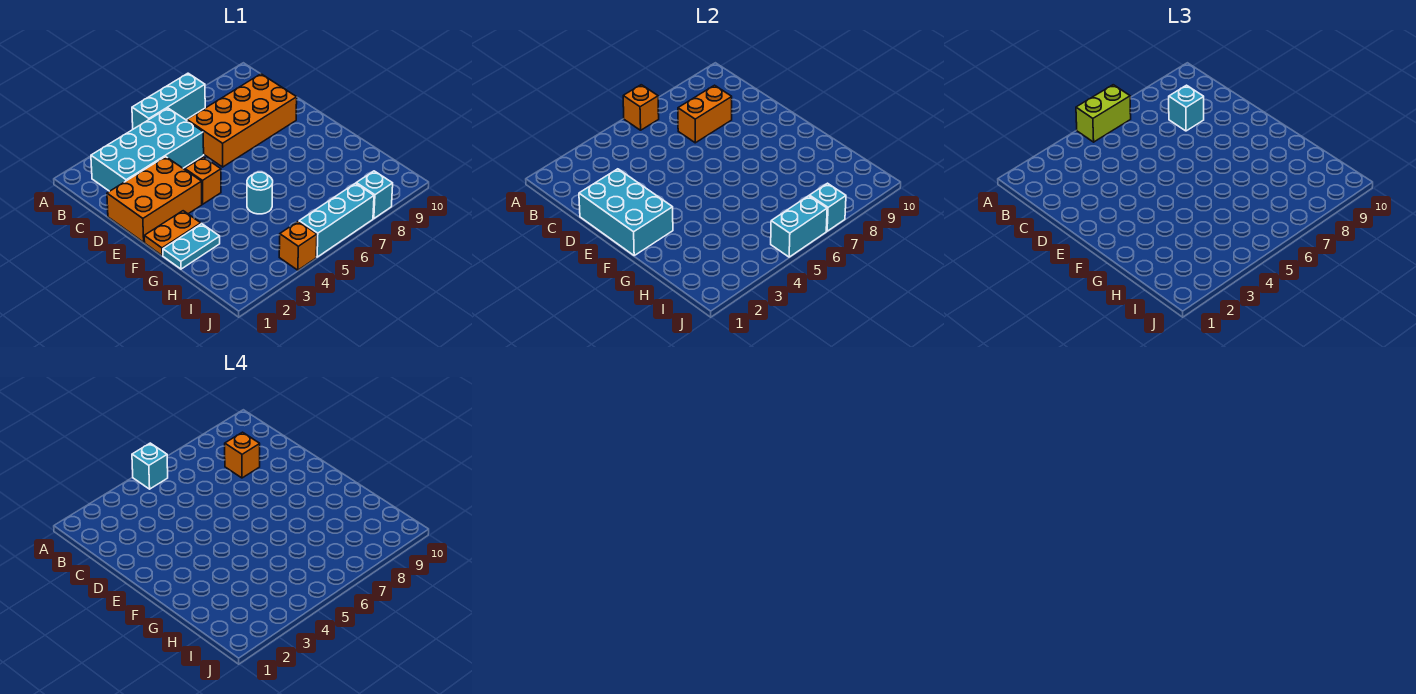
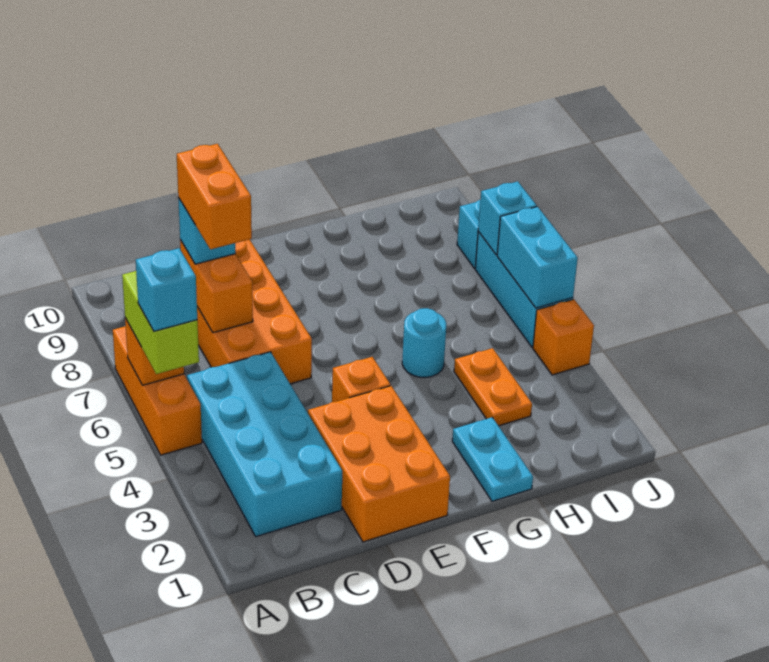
cyan brick A5:A7 level 1 -> orange brick A5:A7 level 1
orange brick C8 level 4 -> orange brick C7:C8 level 4
cyan brick D1:F2 level 2 -> none
orange plate F1:F2 level 1 -> orange plate H3:H4 level 1

